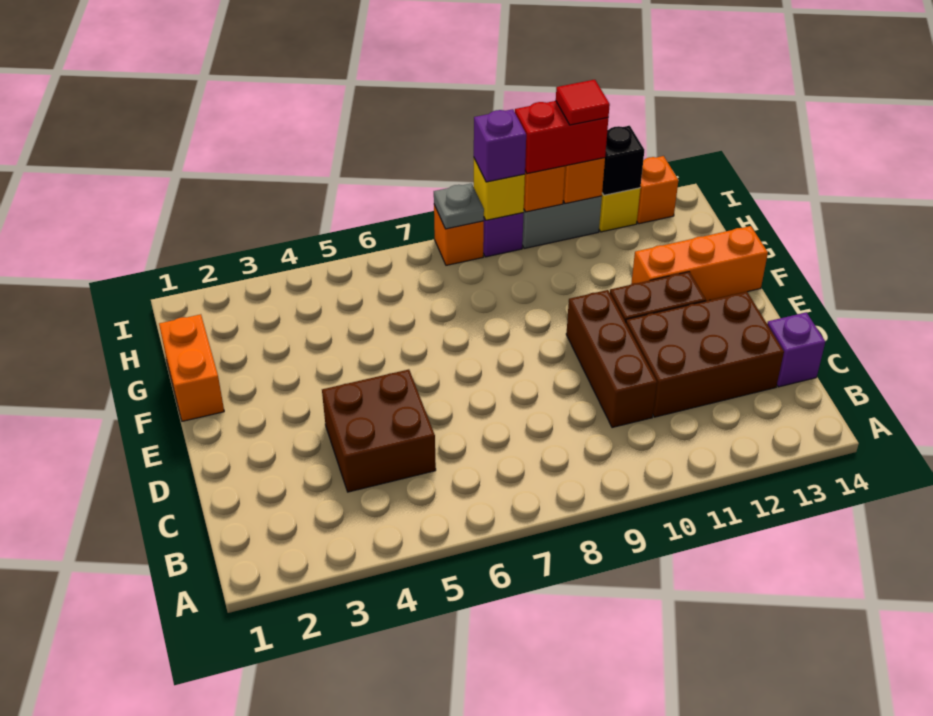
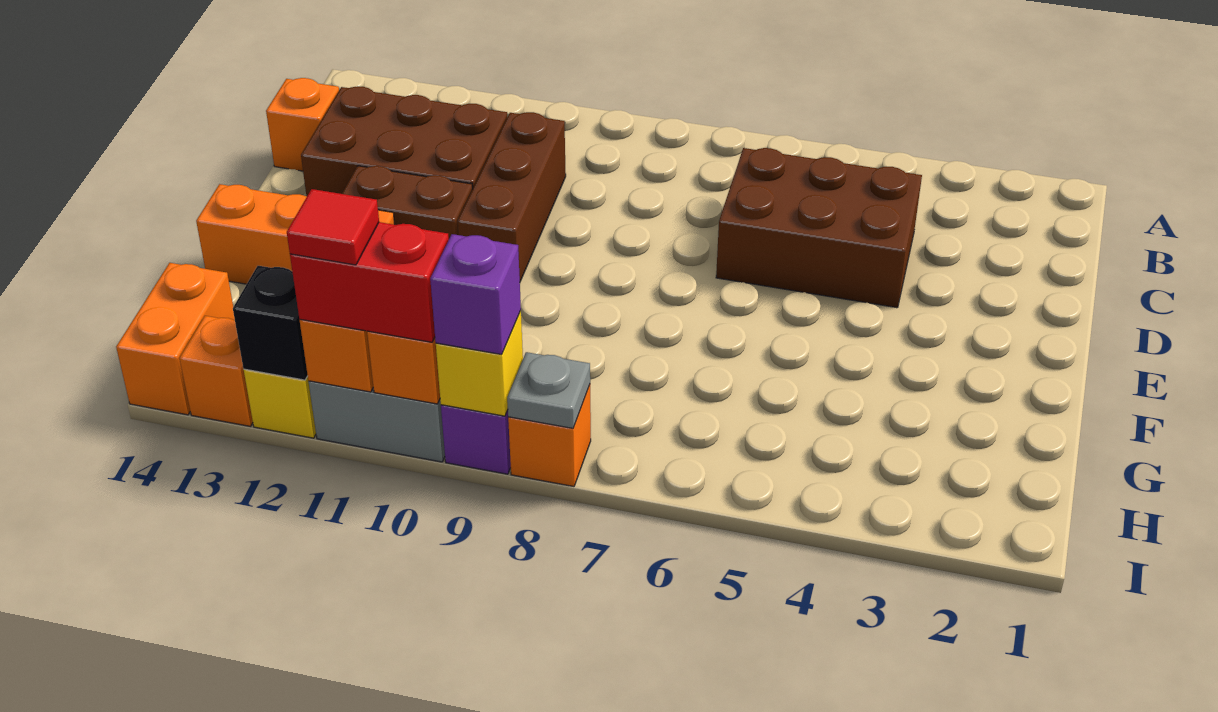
brown brick C4:D5 level 1 -> brown brick C4:D6 level 1
purple brick C14 level 1 -> orange brick C14 level 1
orange brick F1:G1 level 1 -> orange brick H14:I14 level 1

